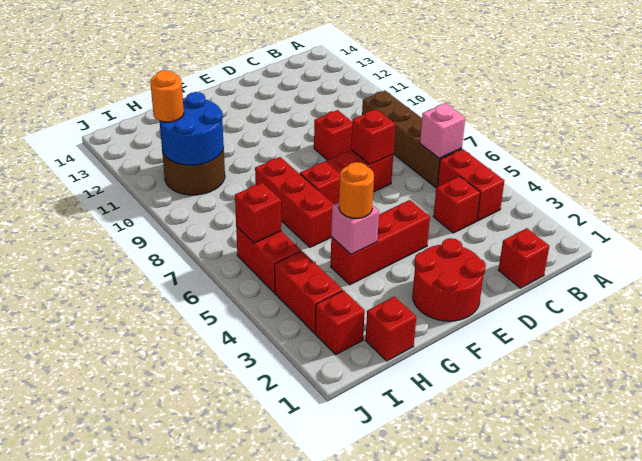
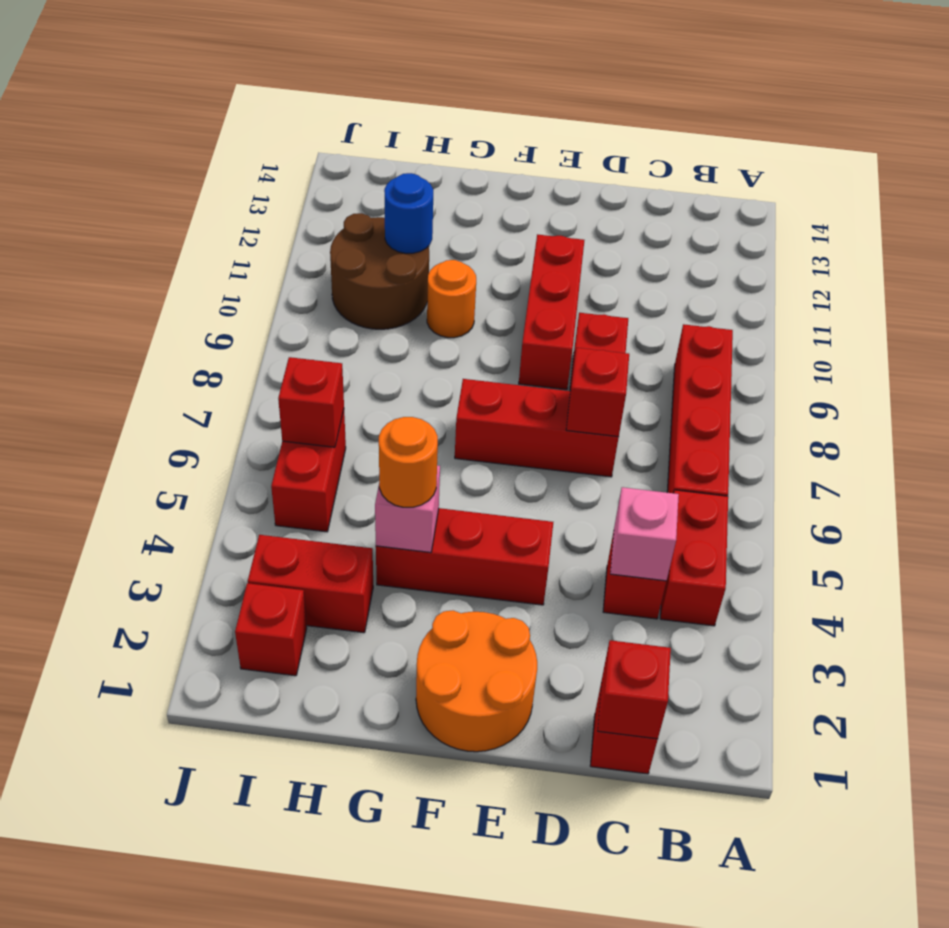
brown brick B6:B9 level 1 -> red brick B6:B9 level 1
pink brick B6 level 2 -> pink brick C4 level 2
red round brick E1:F2 level 1 -> orange round brick E1:F2 level 1
red brick G6:G8 level 1 -> red brick E9:E11 level 1
red brick H1 level 1 -> red brick C1 level 2
blue round brick H10:I11 level 2 -> blue round brick H11 level 2
red brick I3:I4 level 1 -> red brick H3:I3 level 1
orange round brick I11 level 3 -> orange round brick G10 level 1

